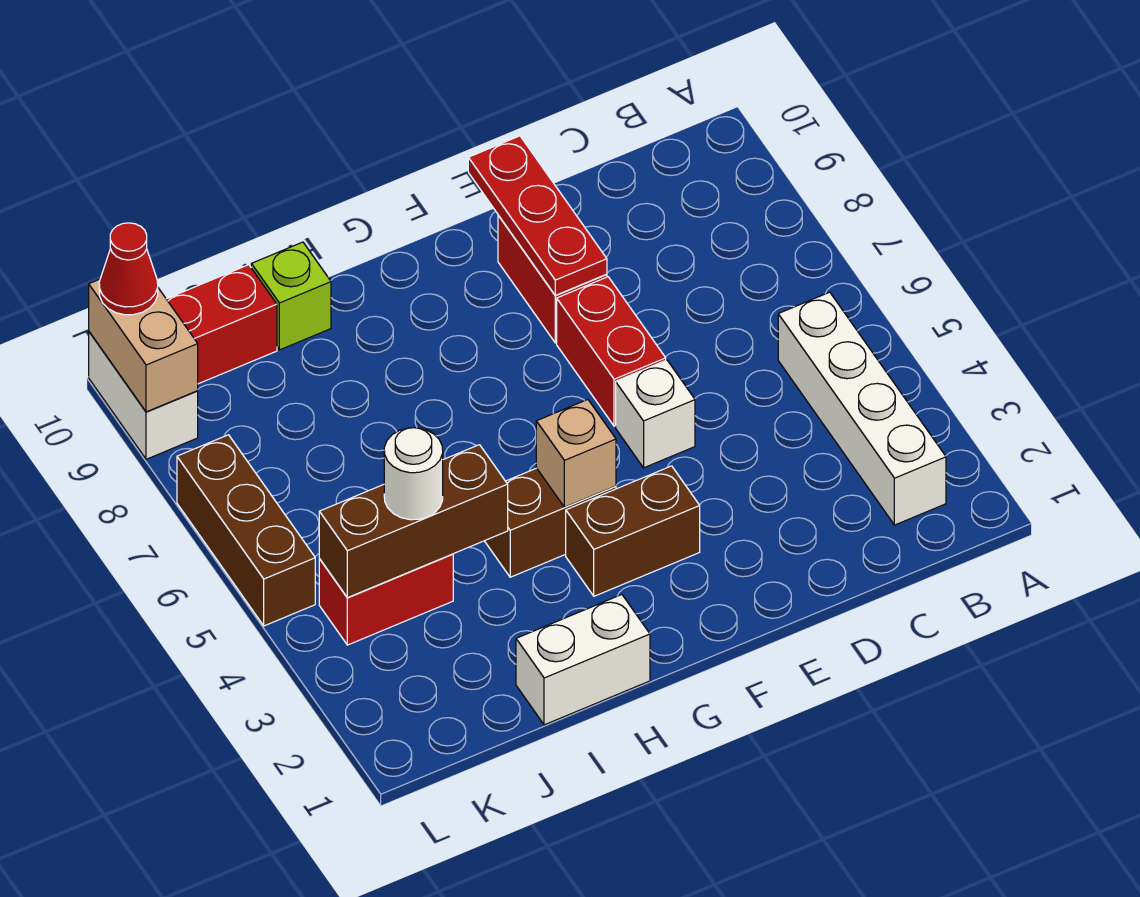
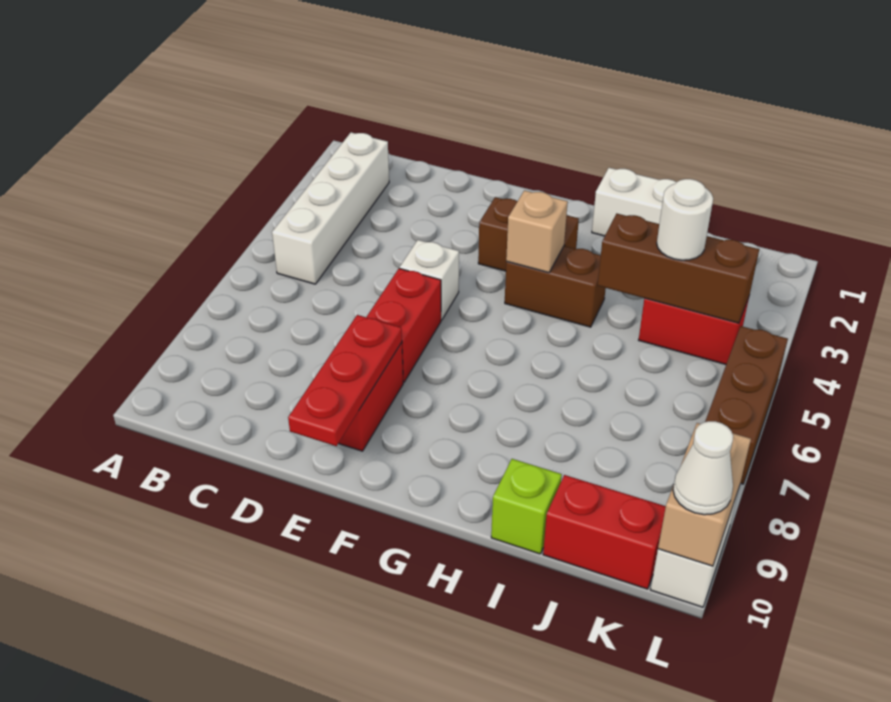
red cone L10 level 3 -> white cone L10 level 3

